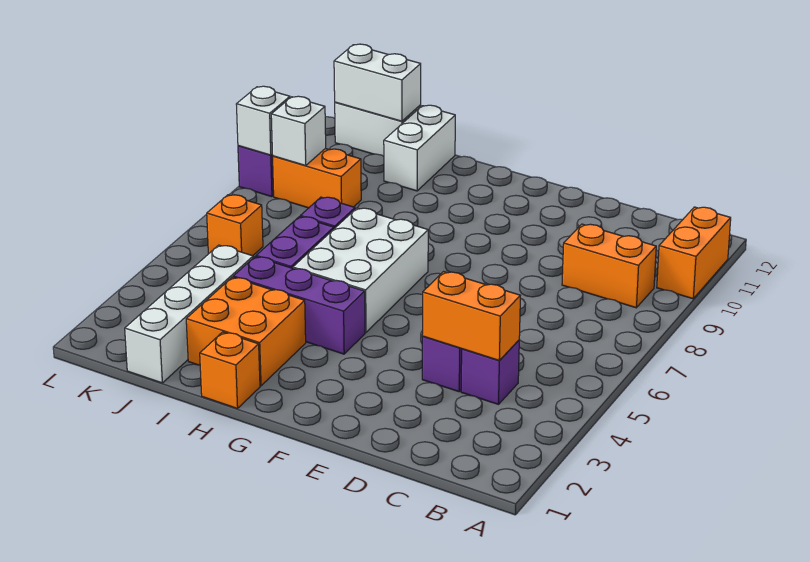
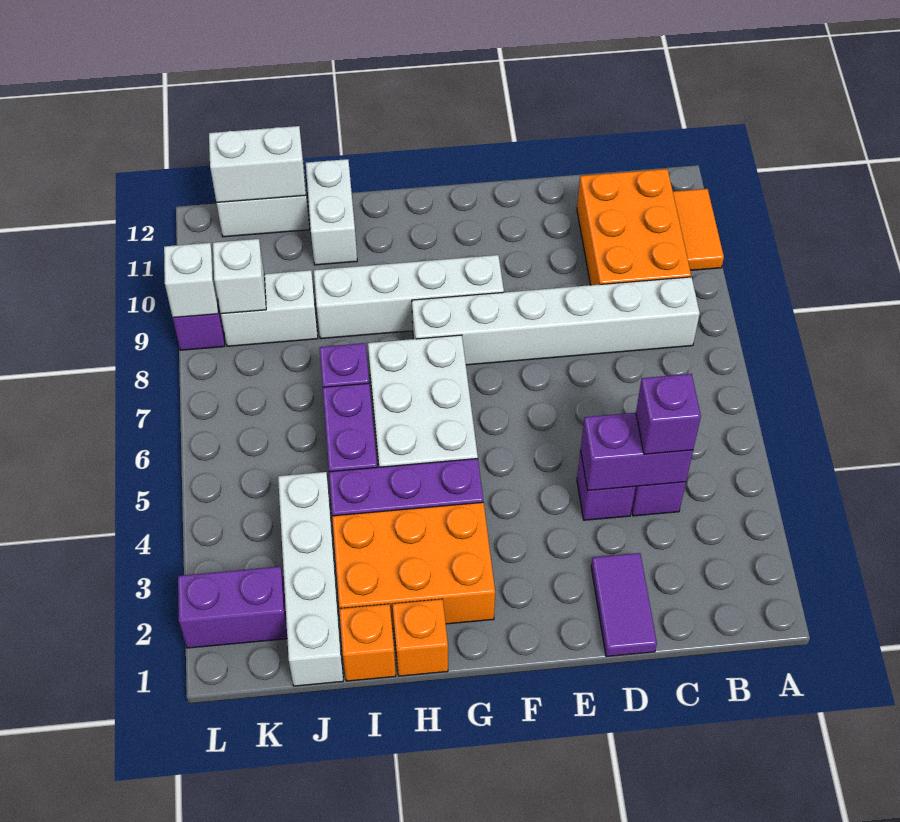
orange brick A10:A11 level 1 -> orange tile A10:A11 level 1
none -> white brick B8:G8 level 1
orange brick B9:C9 level 1 -> orange brick B9:C11 level 1
orange brick C4:D4 level 2 -> purple brick C4:D4 level 2
none -> purple brick C4 level 3
none -> purple tile D1:D2 level 1
none -> white brick F9:I9 level 1
orange brick H2:I3 level 1 -> orange brick G2:I3 level 1
orange brick J9:K9 level 1 -> white brick J9:K9 level 1
none -> purple brick K2:L2 level 1
orange brick K6 level 1 -> orange brick I1 level 1

